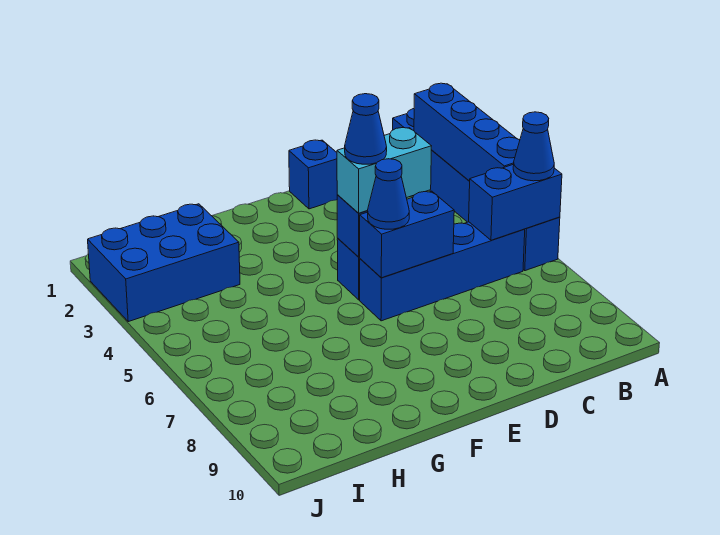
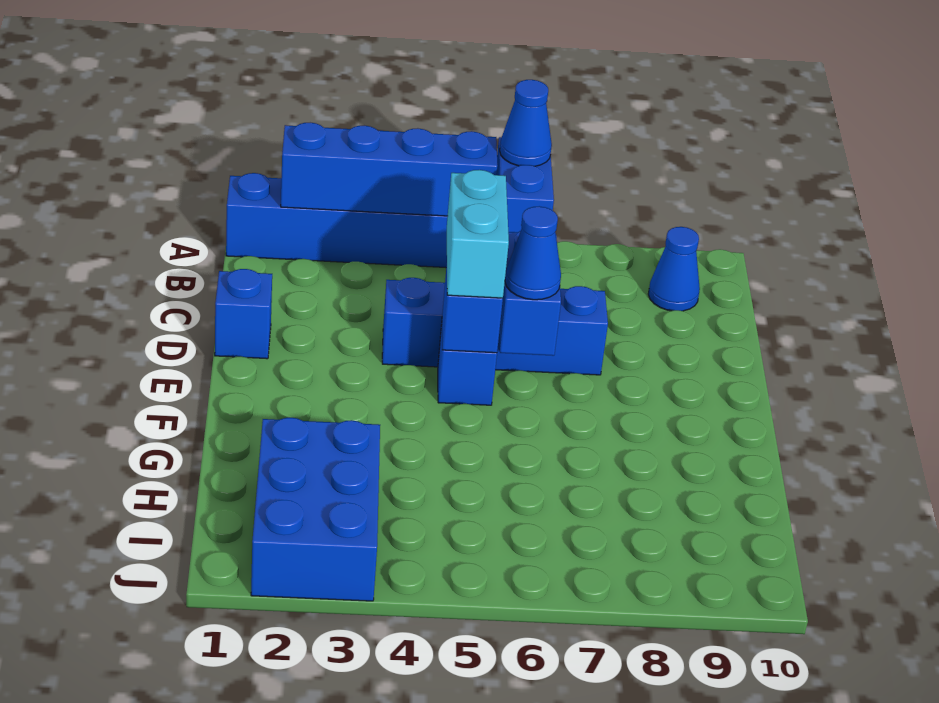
blue brick B6:E6 level 1 -> blue brick D4:D7 level 1
blue cone E5 level 4 -> blue cone B9 level 1

